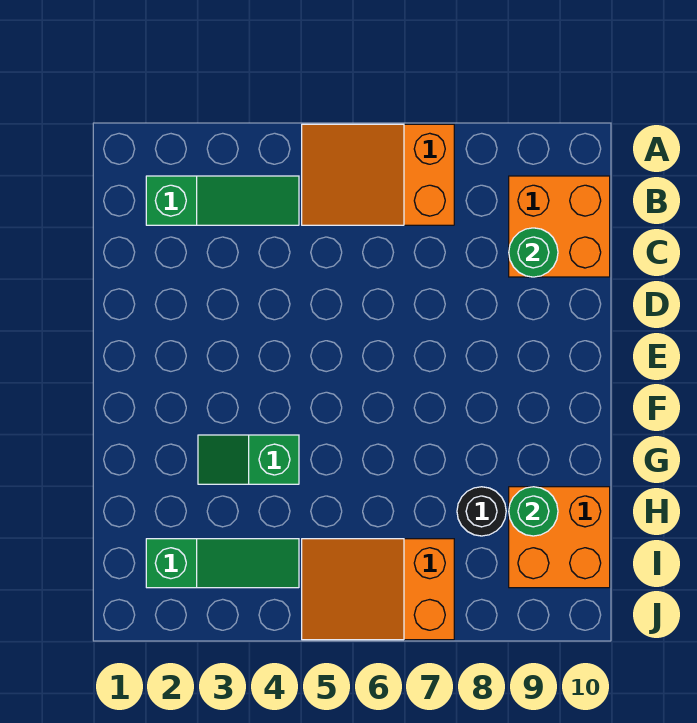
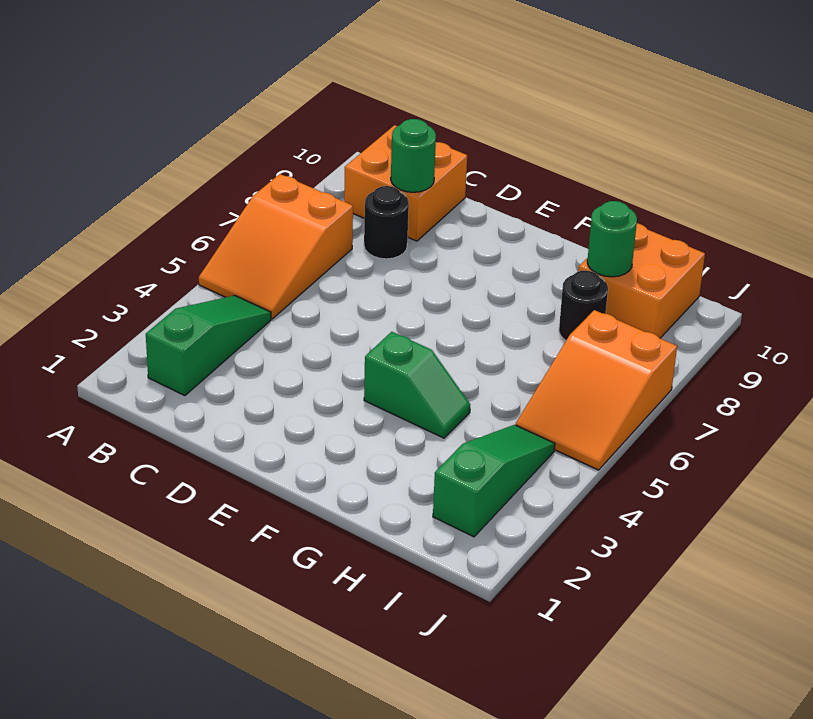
none -> black round brick C8 level 1
green slope G3:G4 level 1 top 4 -> green slope F4:G4 level 1 top F

